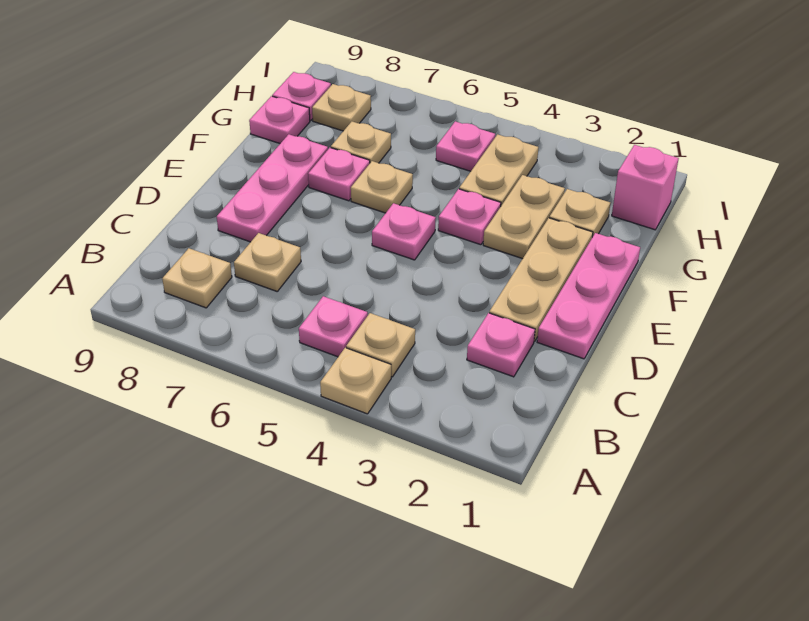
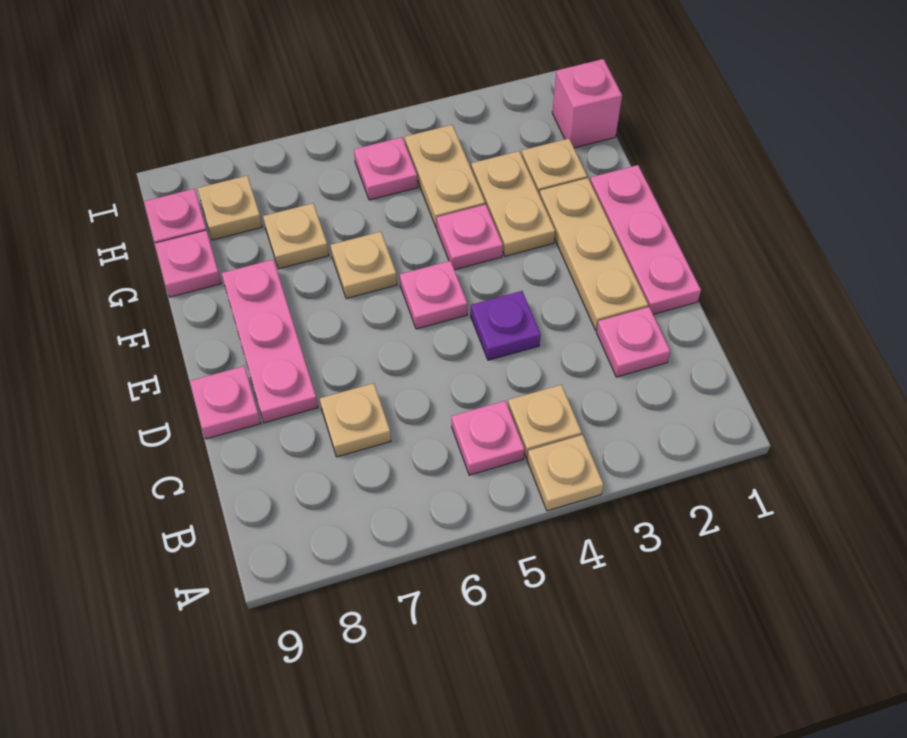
tan plate B8 level 1 -> none
none -> purple plate D4 level 1
pink plate F7 level 1 -> pink plate D9 level 1

